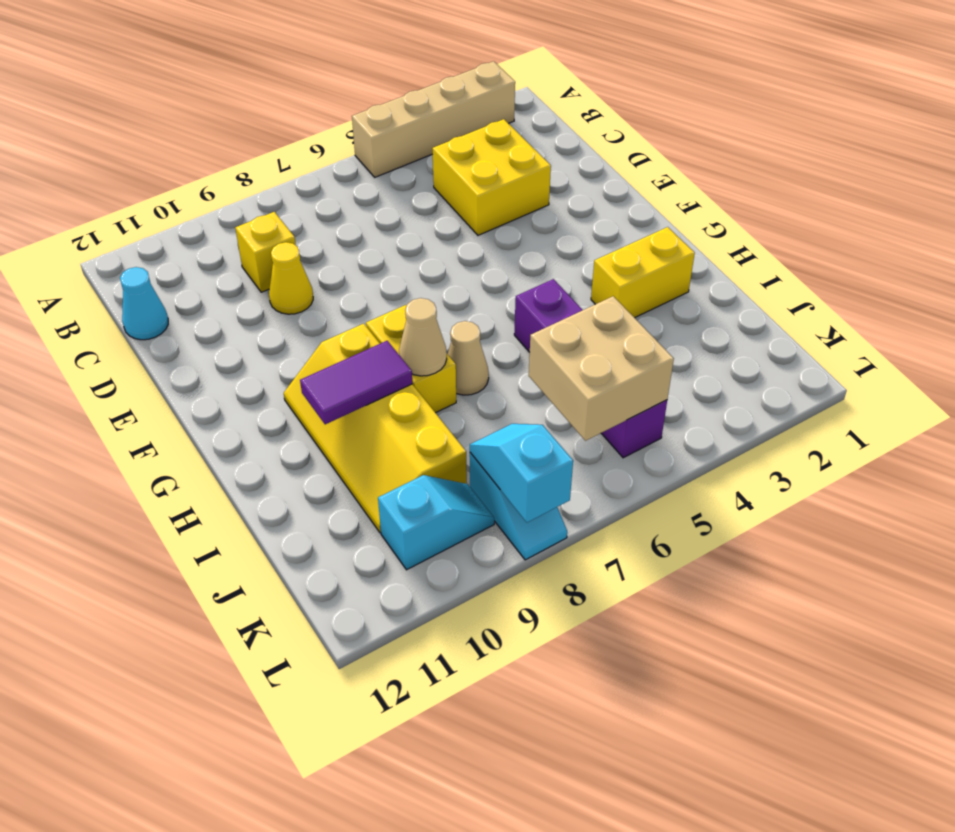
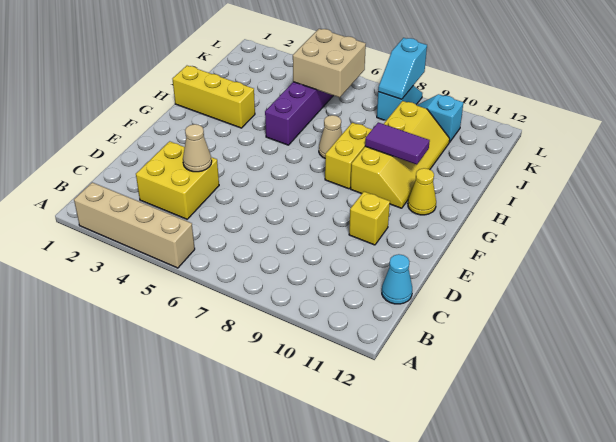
yellow brick C9 level 1 -> yellow brick E10 level 1
yellow cone D9 level 1 -> yellow cone G11 level 1
yellow brick H2:H3 level 1 -> yellow brick H1:H3 level 1
tan cone H8 level 2 -> tan cone D4 level 2

